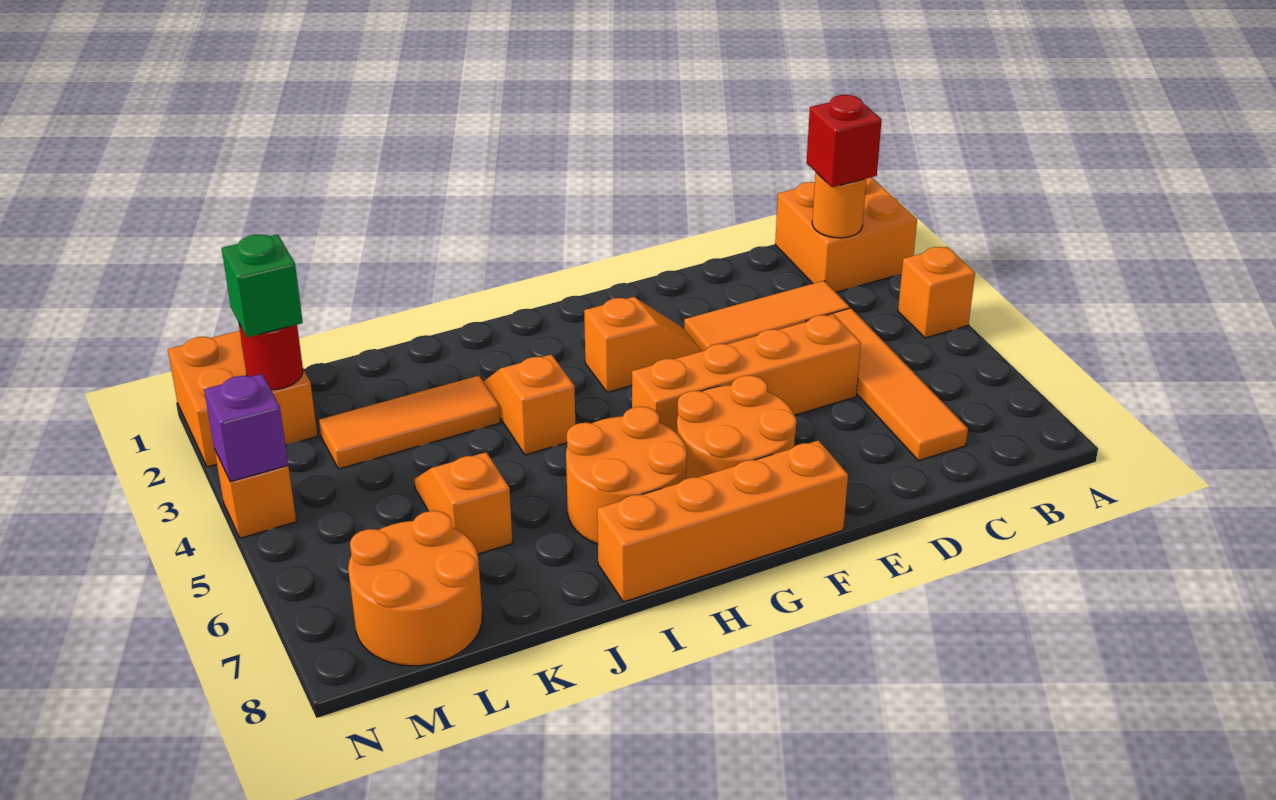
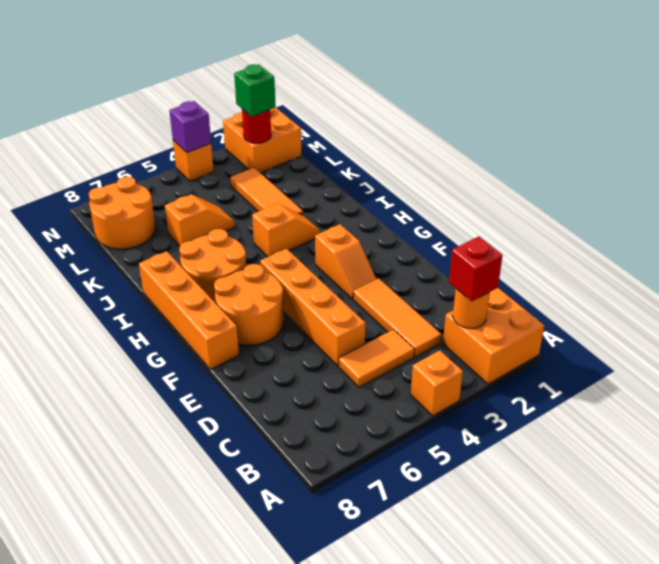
orange tile C4:C7 level 1 -> orange tile C4:C5 level 1

